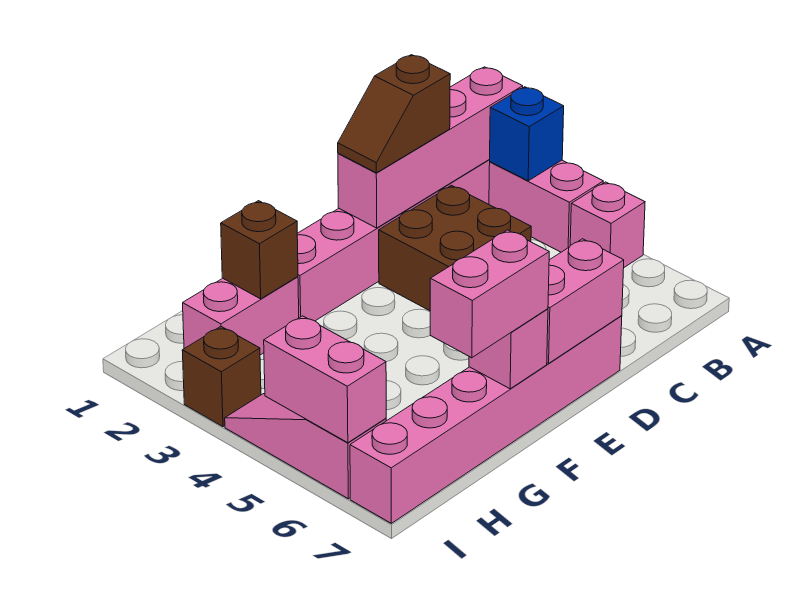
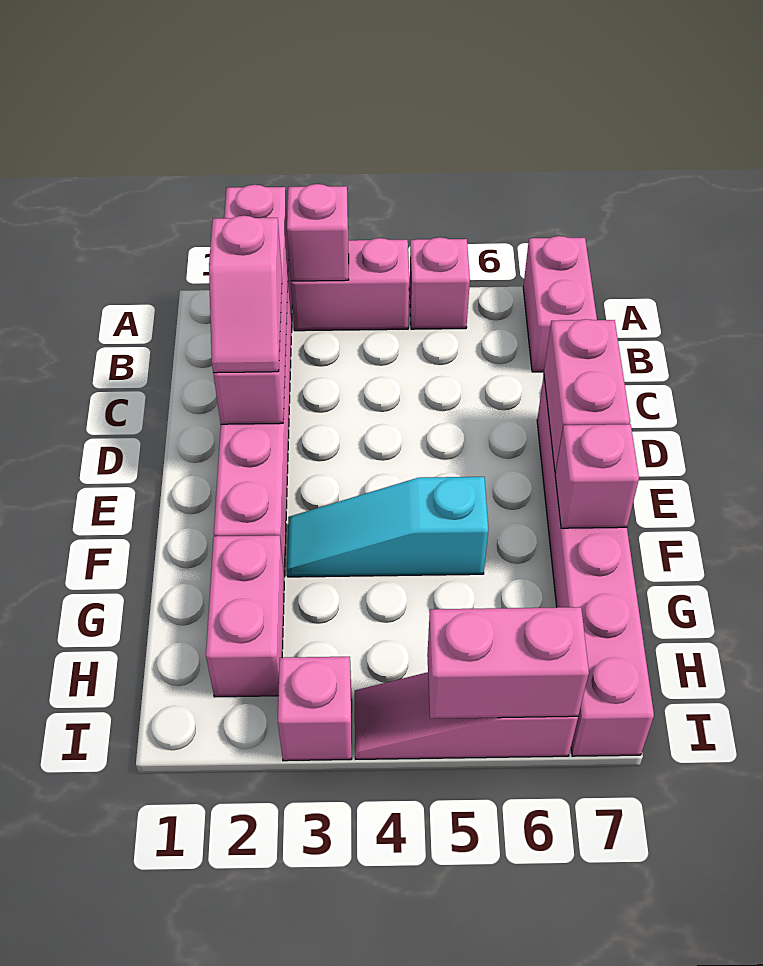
blue brick A3 level 2 -> pink brick A3 level 2
brown slope C2:D2 level 3 top C -> pink slope C2:D2 level 3 top C
brown brick C3:D4 level 1 -> none
none -> cyan slope F3:F5 level 1 top 5
pink brick F7:G7 level 3 -> pink brick A7:B7 level 1
brown brick G2 level 2 -> none
brown brick I3 level 1 -> pink brick I3 level 1

